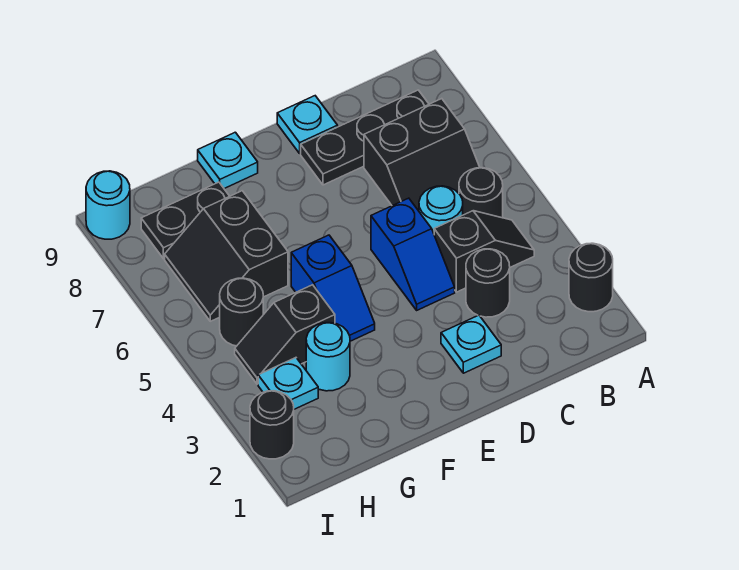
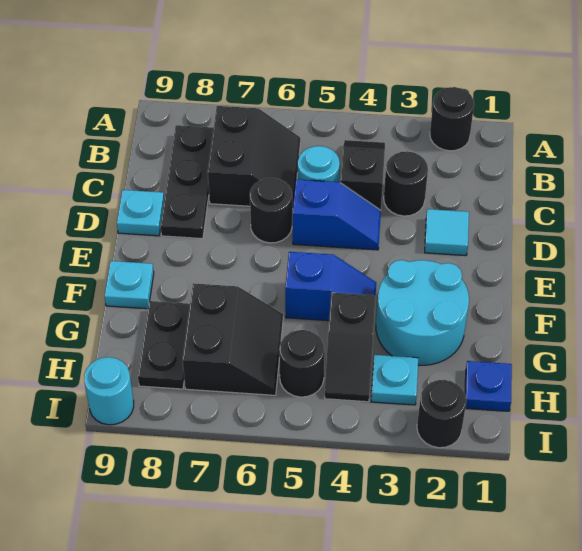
black round brick B5 level 1 -> black round brick D6 level 1
cyan plate D2 level 1 -> cyan tile D2 level 1
cyan round brick G3 level 1 -> cyan round brick F2:G3 level 1
black slope G6:H7 level 1 top G -> black slope G6:H7 level 1 top 7
none -> blue plate H1 level 1

